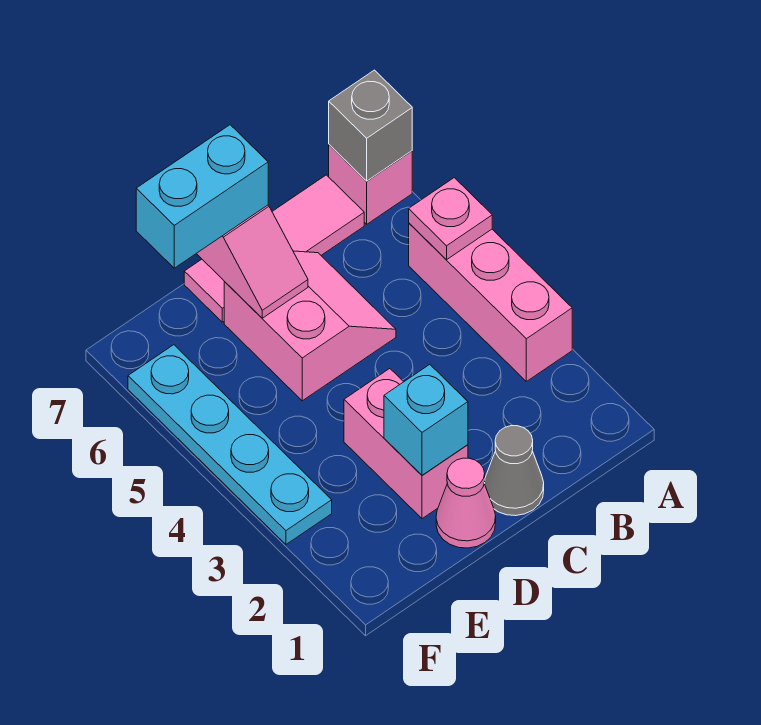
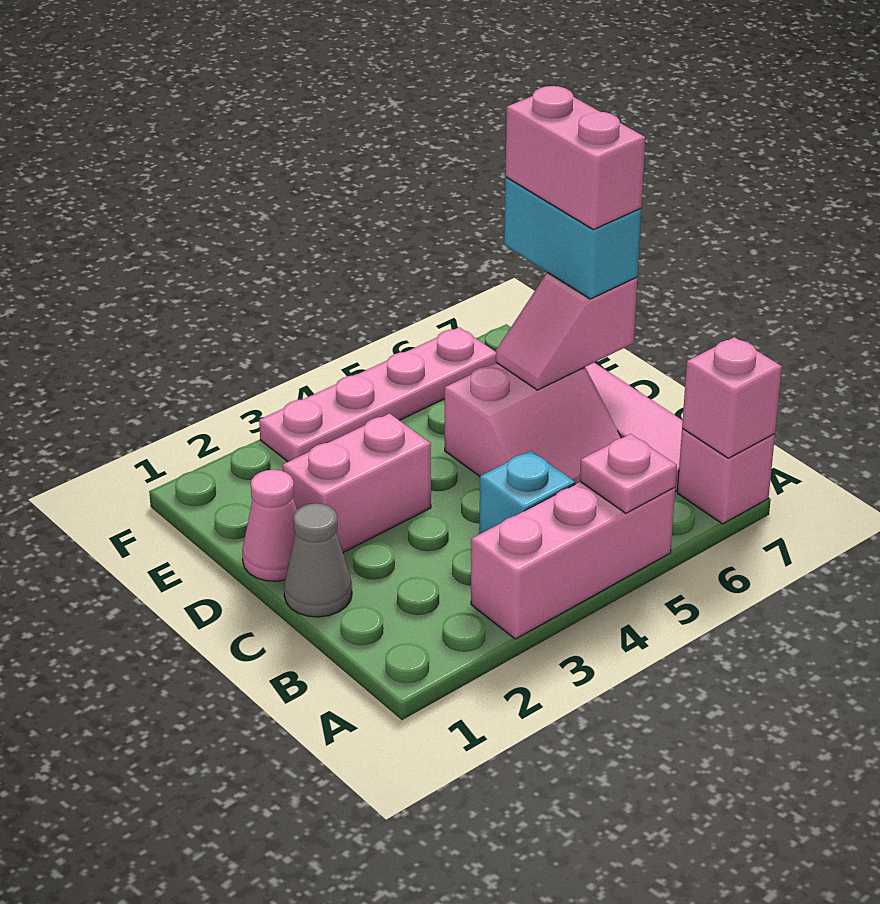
grey brick A7 level 2 -> pink brick A7 level 2
cyan brick D2 level 2 -> cyan brick B4 level 1
none -> pink brick D7:E7 level 4
cyan plate F3:F6 level 1 -> pink plate F3:F6 level 1

